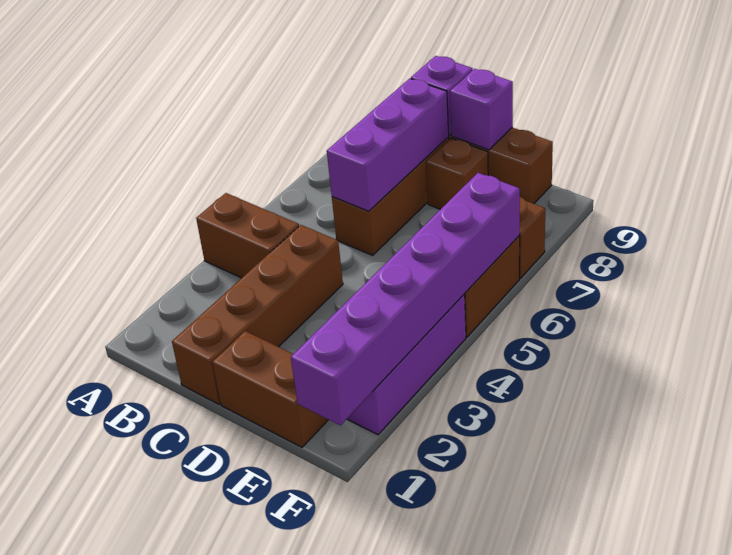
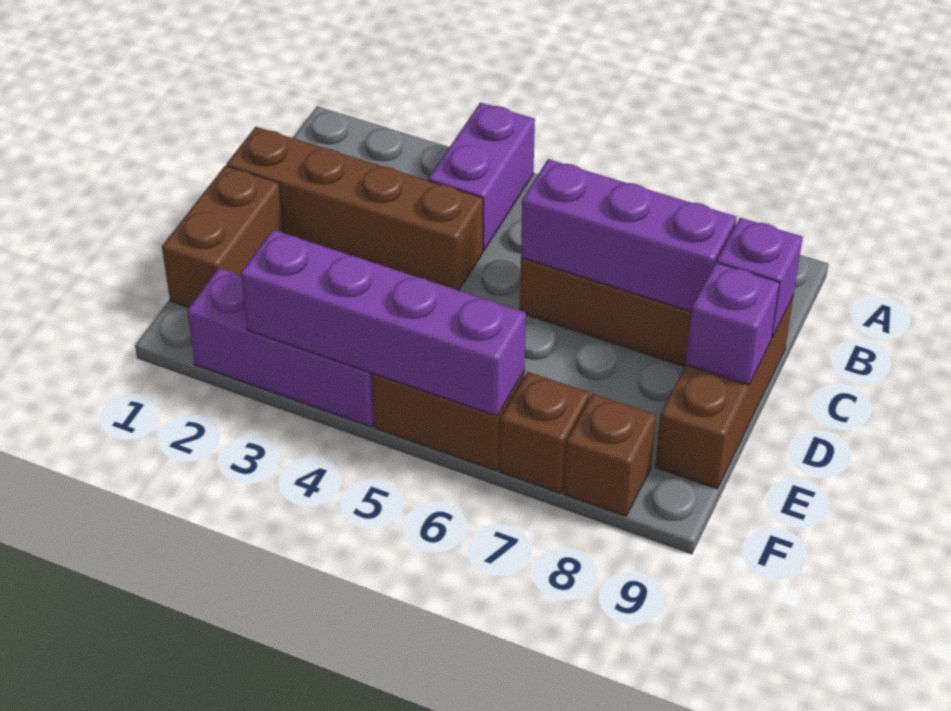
brown brick A4:B4 level 1 -> purple brick A4:B4 level 1
brown brick D8 level 1 -> brown brick F8 level 1
purple brick F1:F6 level 2 -> purple brick F3:F6 level 2

